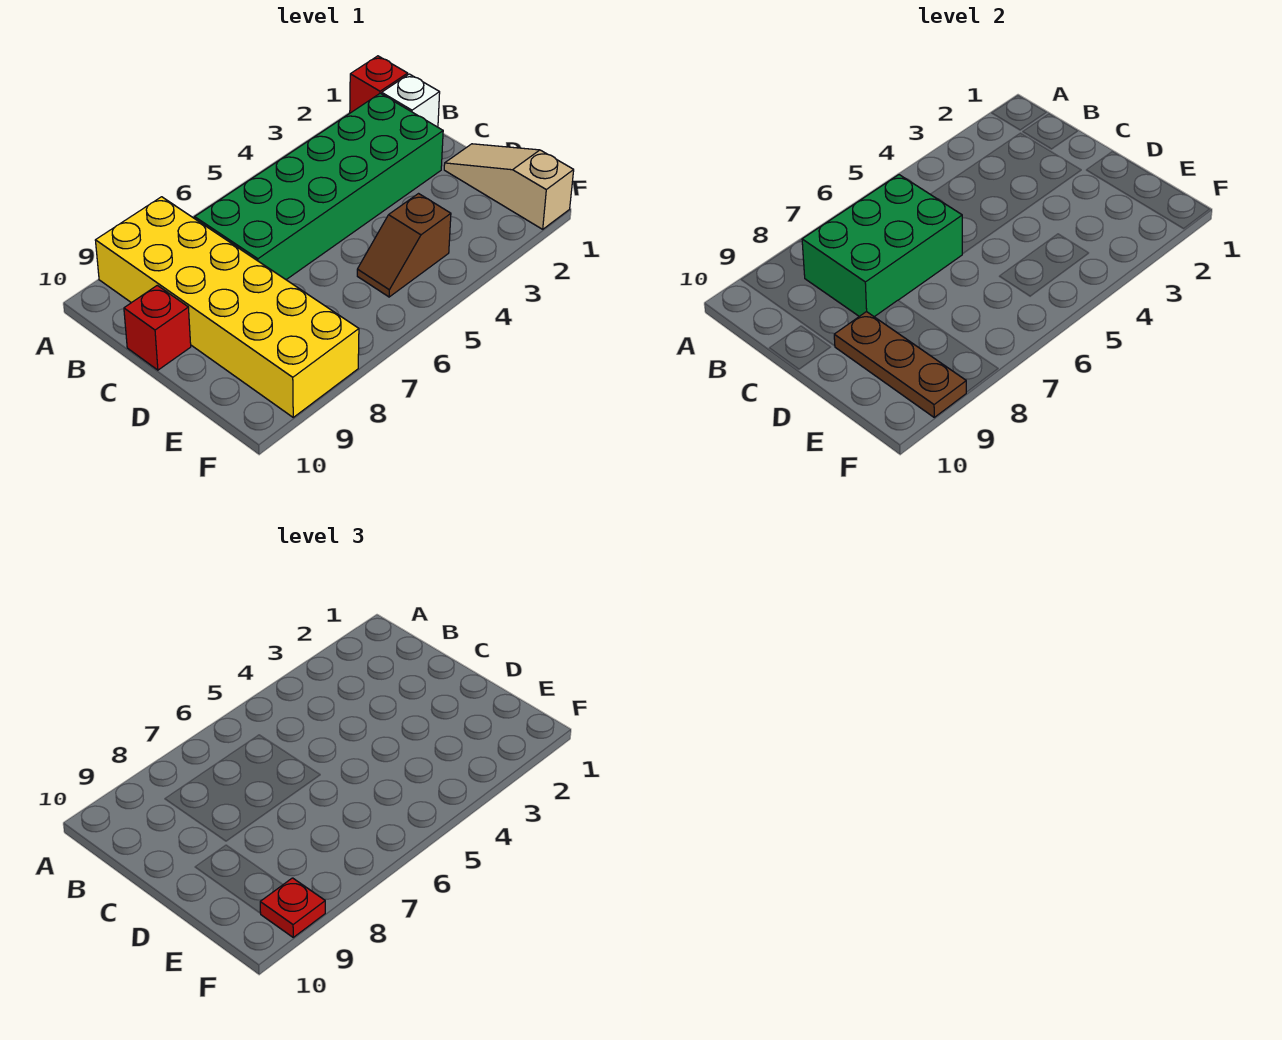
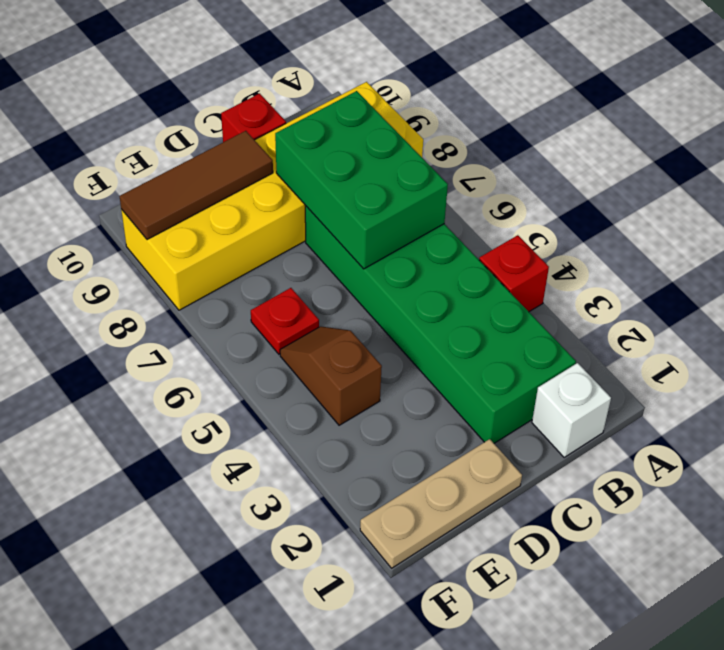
red brick A1 level 1 -> red brick A4 level 1
tan slope D1:F1 level 1 top F -> tan plate D1:F1 level 1
brown plate D9:F9 level 2 -> brown tile D9:F9 level 2
red plate F9 level 3 -> red plate E6 level 1

